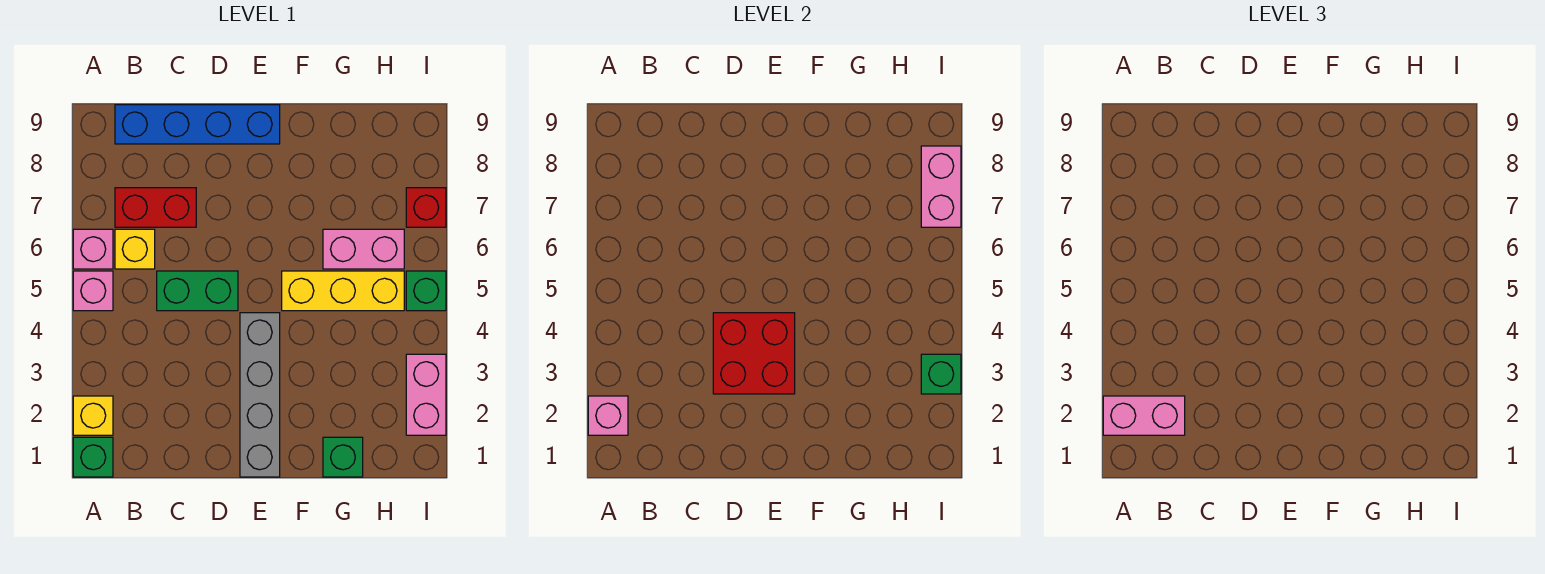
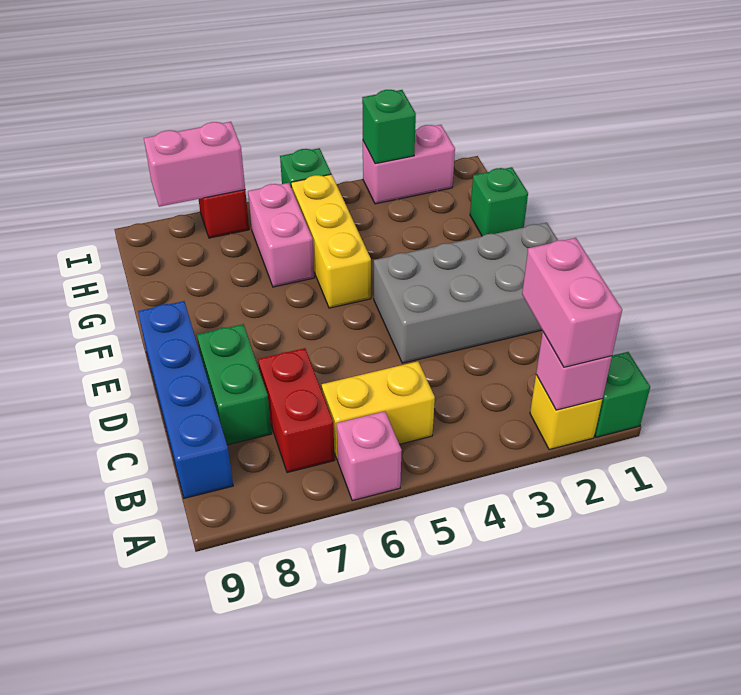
pink brick A5 level 1 -> none
yellow brick B6 level 1 -> yellow brick B5:B6 level 1
green brick C5:D5 level 1 -> green brick C8:D8 level 1
red brick D3:E4 level 2 -> none
grey brick E1:E4 level 1 -> grey brick D1:E4 level 1

